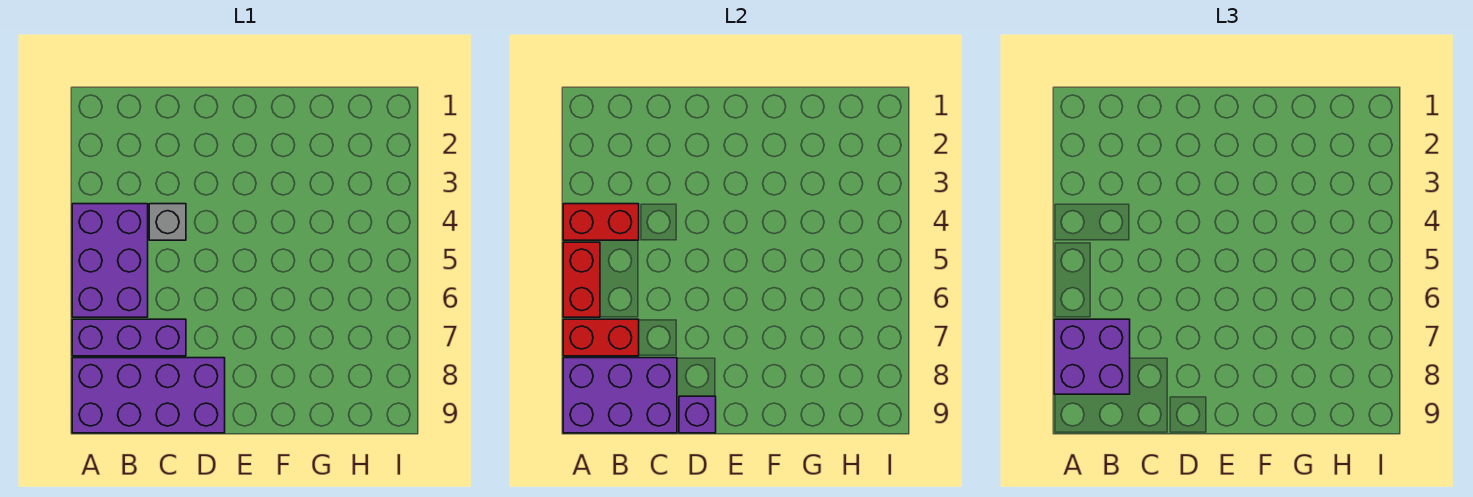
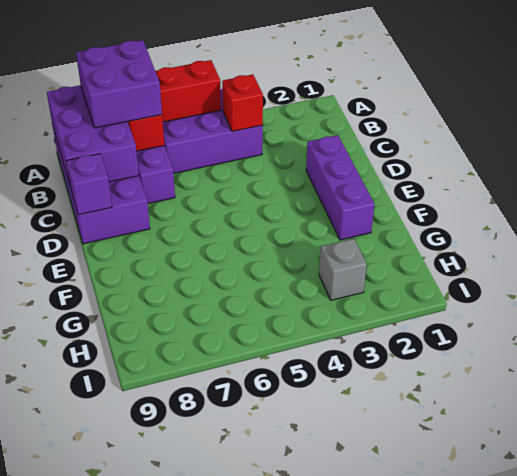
red brick A4:B4 level 2 -> red brick B4 level 2
grey brick C4 level 1 -> grey brick H3 level 1
none -> purple brick D2:F2 level 1

